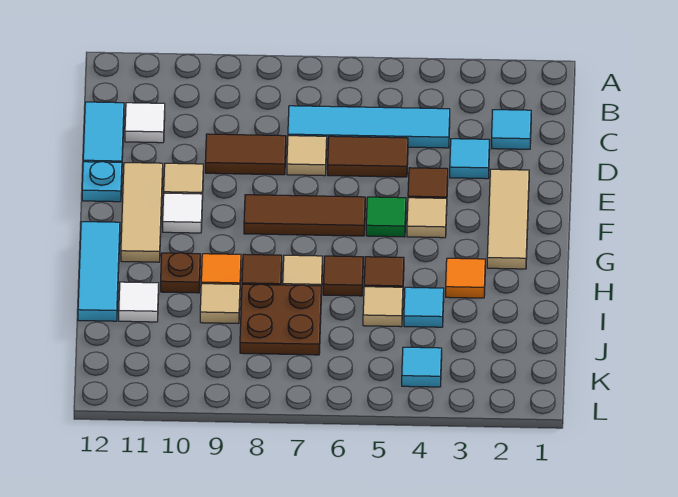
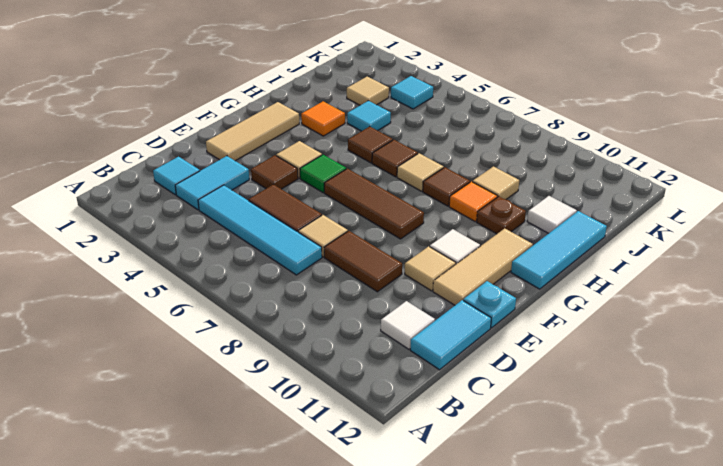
cyan tile D3 level 1 -> cyan tile C3:D3 level 1
tan tile I5 level 1 -> tan tile J3 level 1
brown plate I7:J8 level 1 -> none

